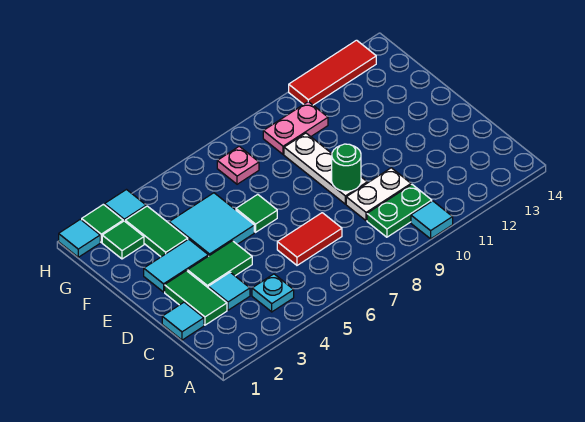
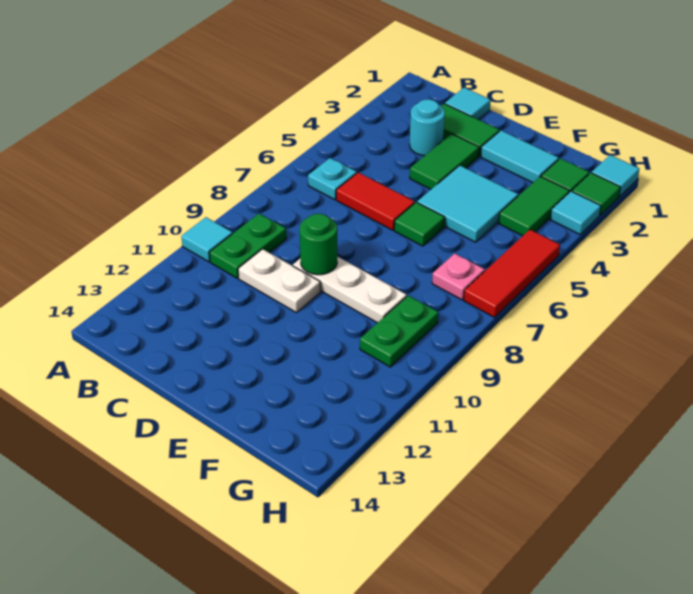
cyan plate B4 level 1 -> cyan plate B6 level 1
cyan tile C3 level 1 -> cyan round brick C3 level 1
red tile C6:C7 level 1 -> red tile C6:D6 level 1
white plate C9:C10 level 1 -> white plate C10:D10 level 1
cyan tile E2:E3 level 1 -> cyan tile E2:F2 level 1
green tile F3:G3 level 1 -> green tile G3:G4 level 1
pink plate G9:G10 level 1 -> green plate G9:G10 level 1
red tile H11:H13 level 1 -> red tile H5:H7 level 1

